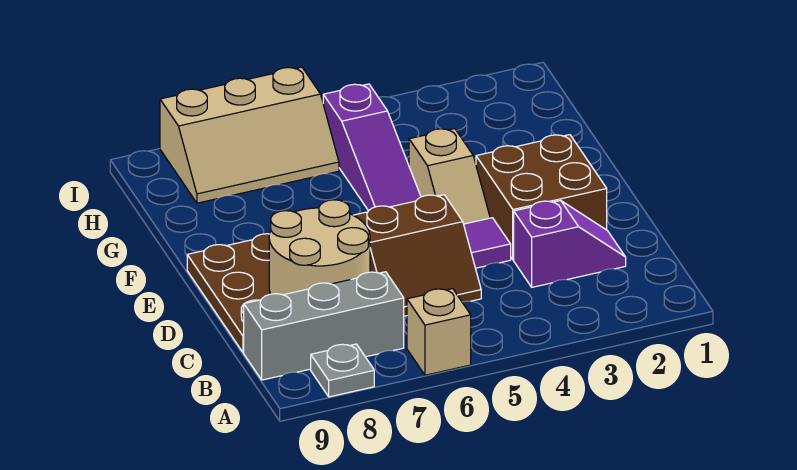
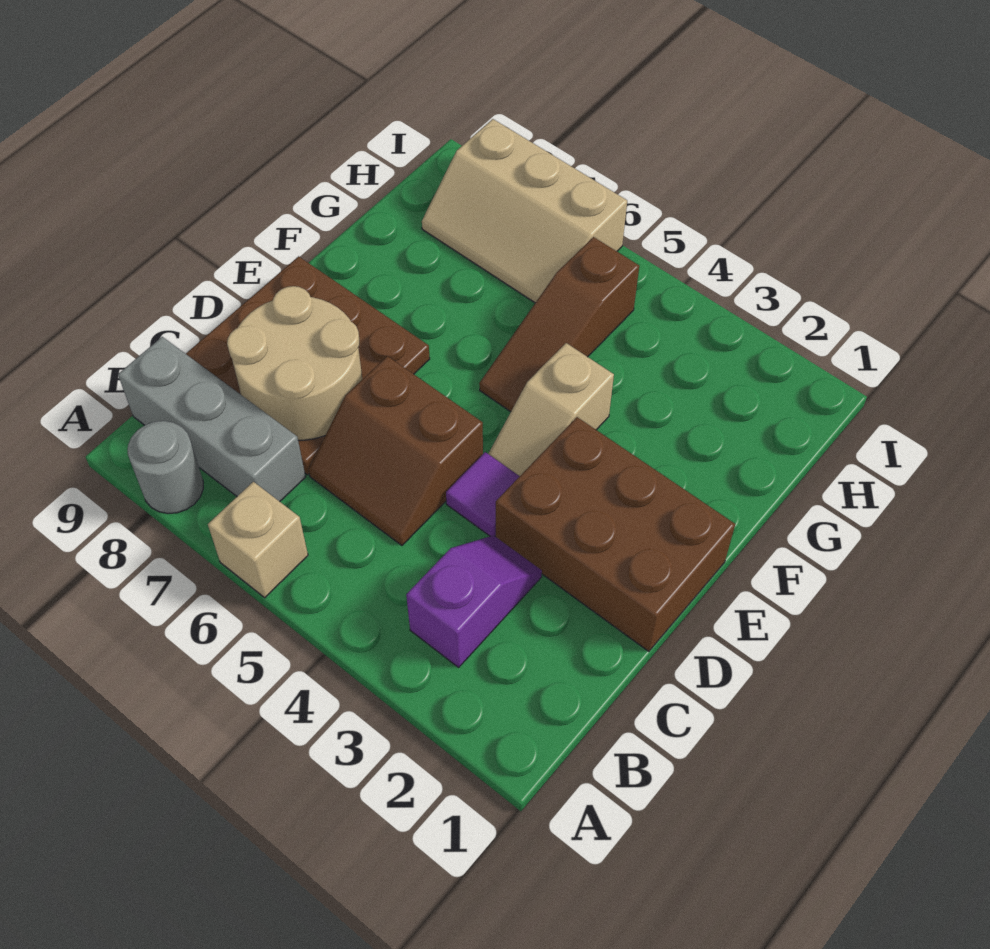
grey plate A8 level 1 -> grey round brick A8 level 1
purple slope C2:C3 level 1 top 3 -> purple slope B3:C3 level 1 top B
brown brick D2:E3 level 1 -> brown brick D1:E3 level 1
purple slope F5:H5 level 1 top H -> brown slope F5:H5 level 1 top H

